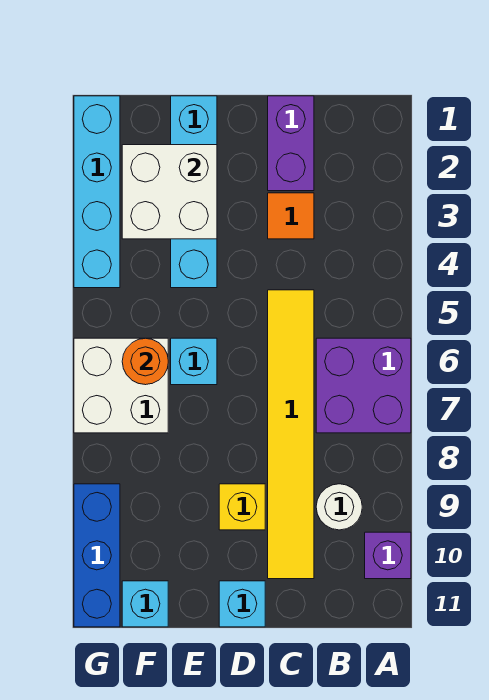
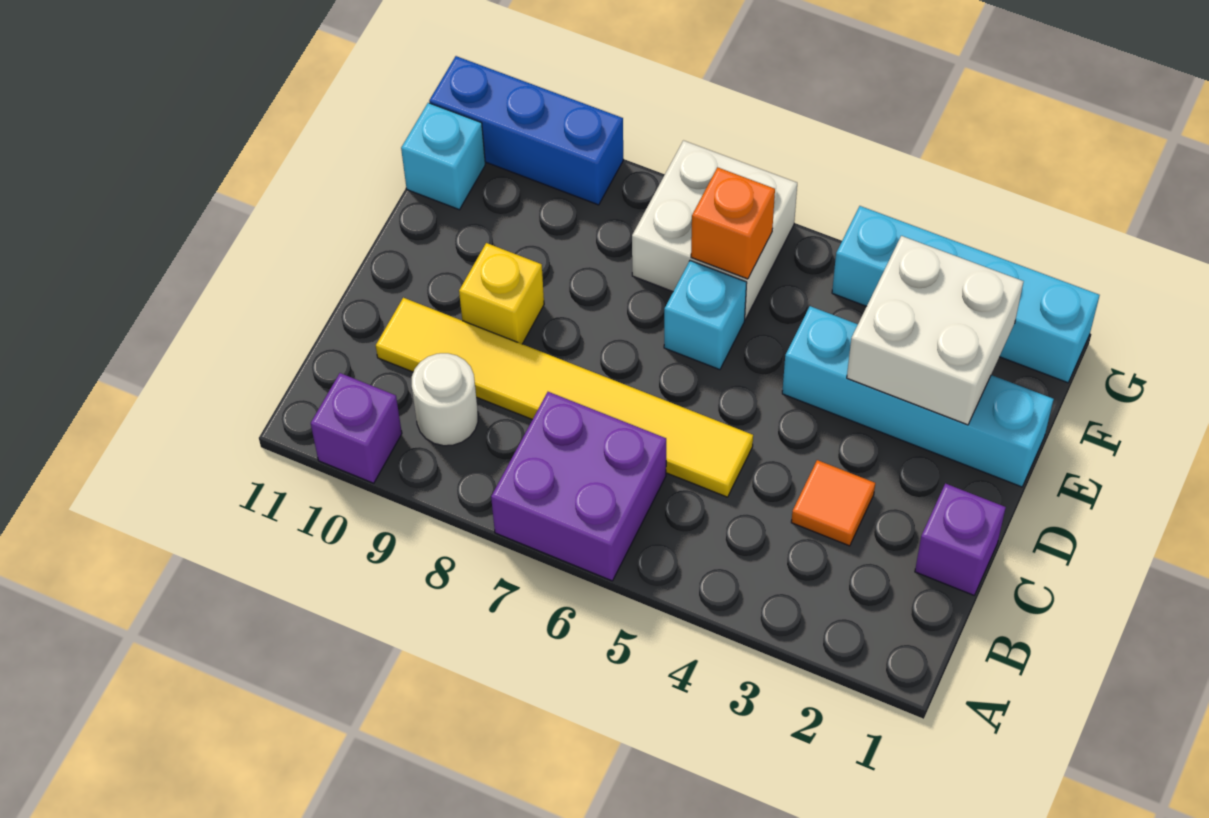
purple brick C1:C2 level 1 -> purple brick C1 level 1
cyan brick D11 level 1 -> none
orange round brick F6 level 2 -> orange brick F6 level 2

